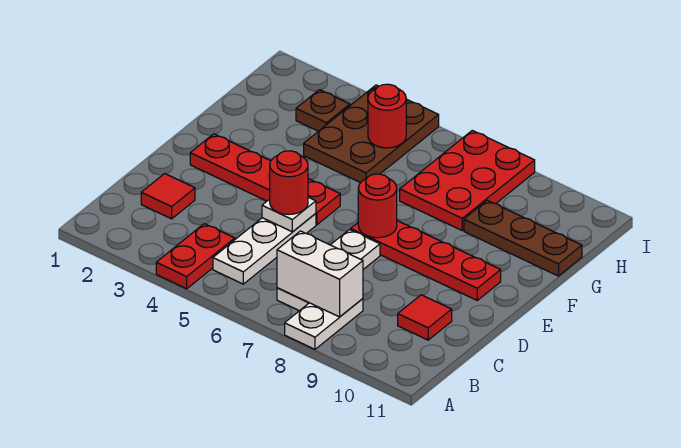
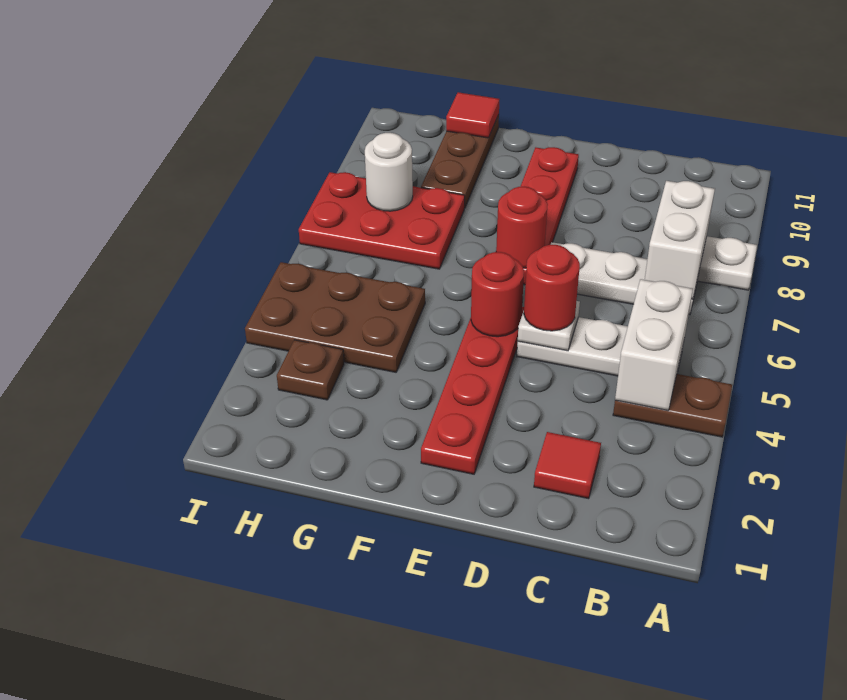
red plate A4:B4 level 1 -> brown plate A4:B4 level 1
none -> white brick B4:B5 level 2
red tile C10 level 1 -> red tile G11 level 2
red round brick H5 level 2 -> red round brick E5 level 2
none -> white round brick H8 level 2

